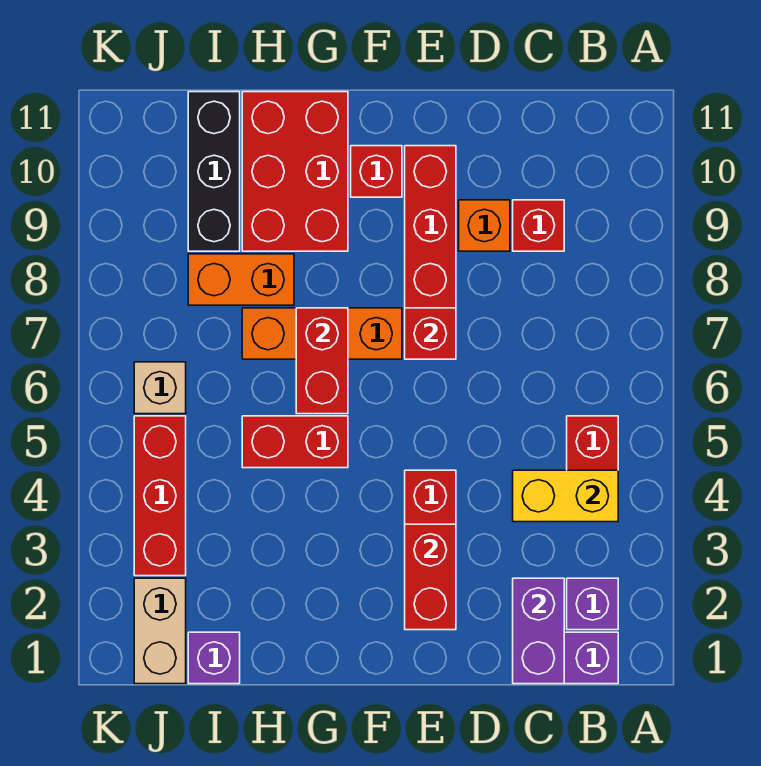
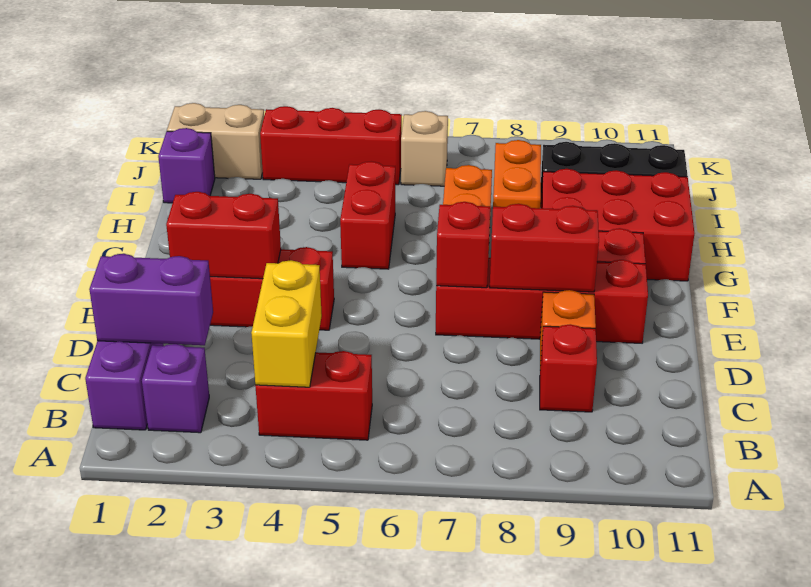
red brick G6:G7 level 2 -> red brick E8:E9 level 2

